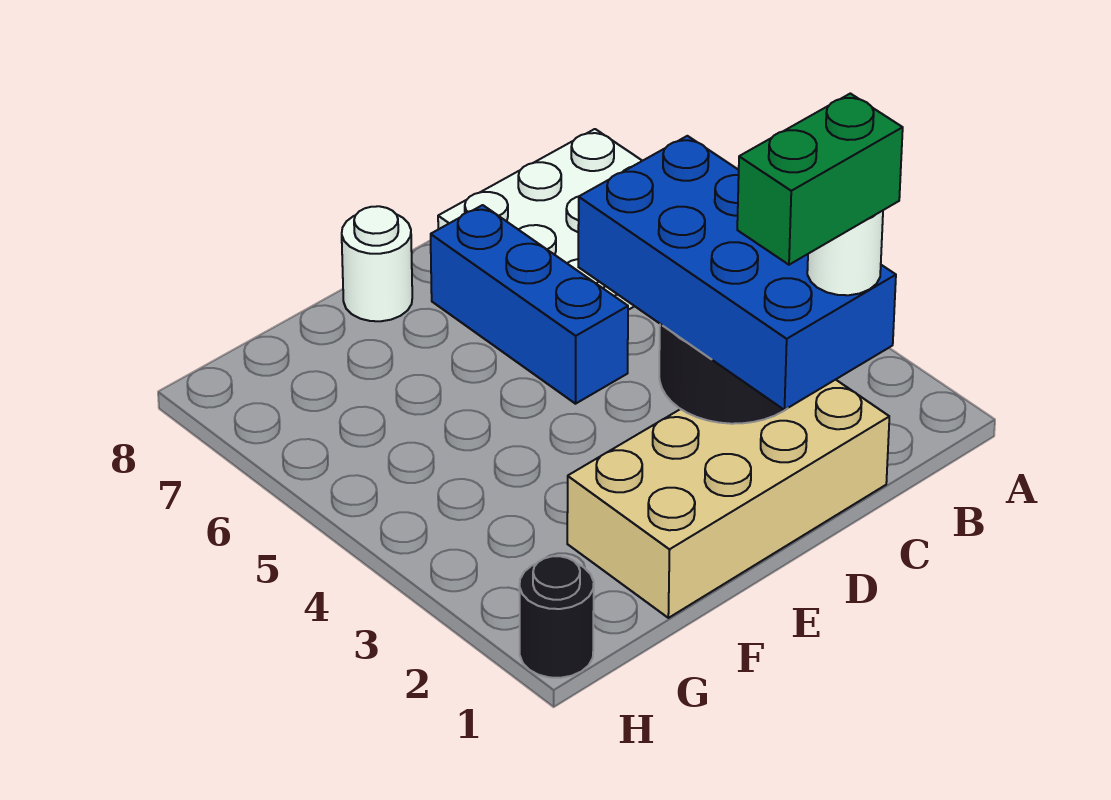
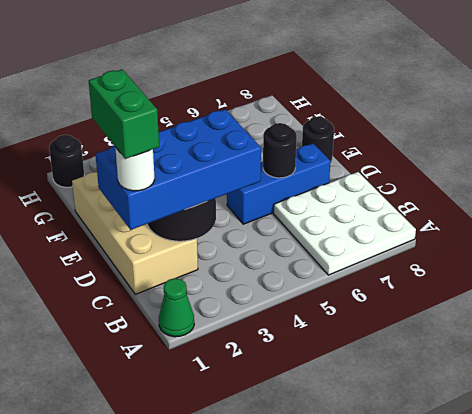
none -> green cone A1 level 1
none -> black round brick D6 level 2
white round brick E8 level 1 -> black round brick E8 level 1

